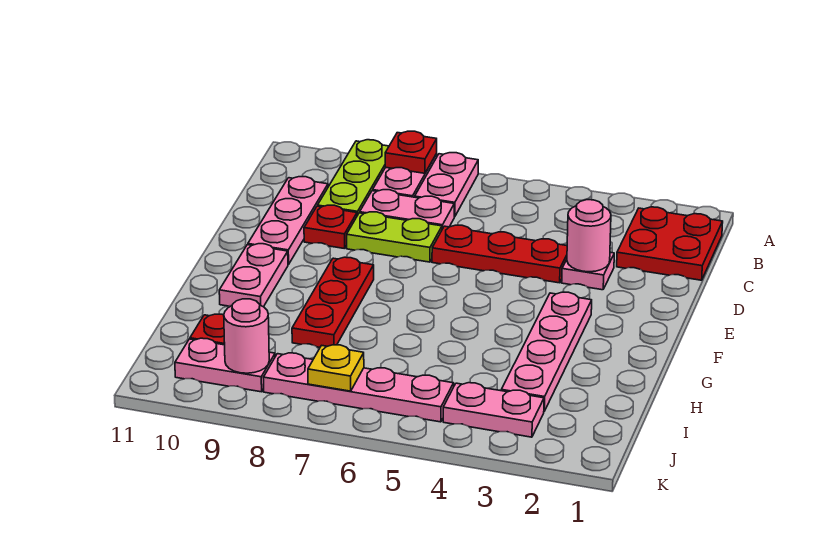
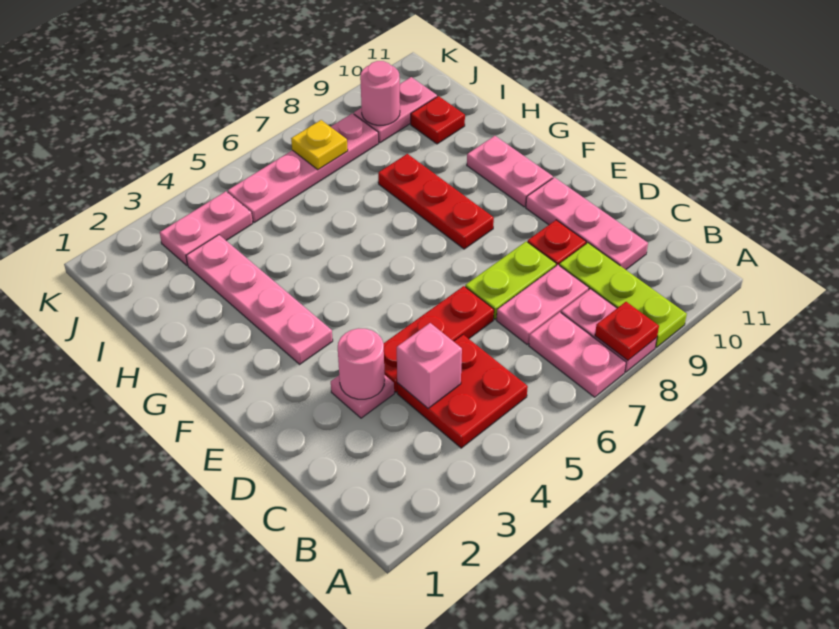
red plate B1:C2 level 1 -> red plate B4:C5 level 1
none -> pink brick C4 level 2

